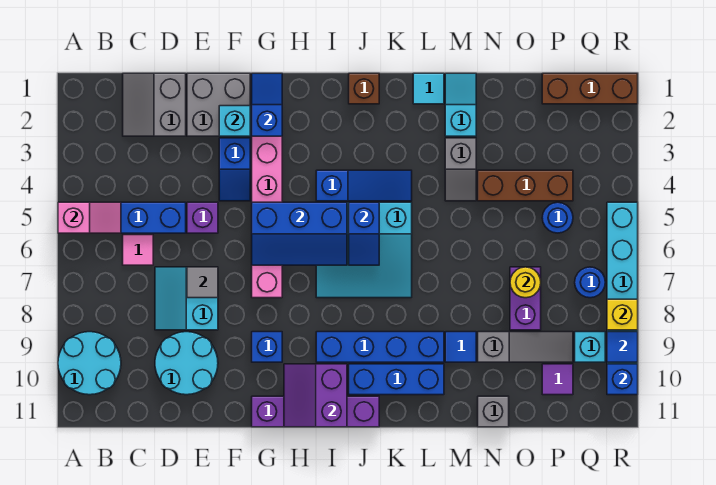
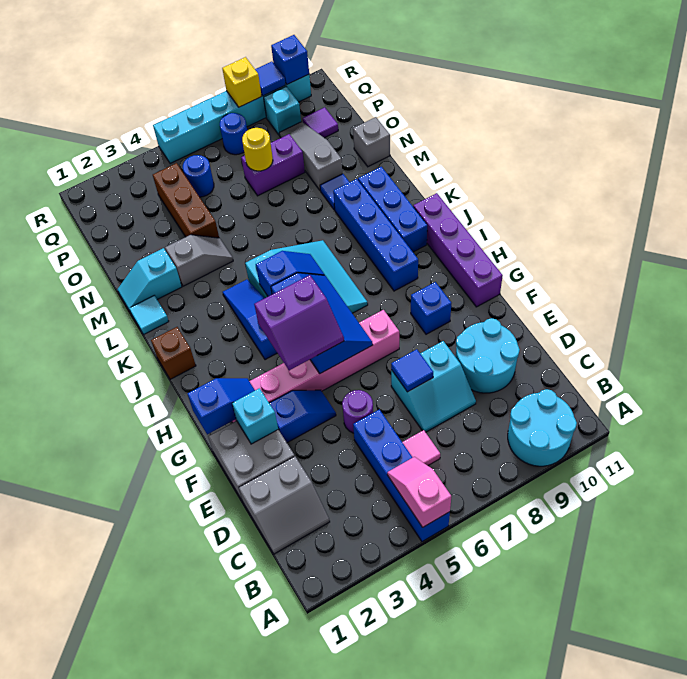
purple brick E5 level 1 -> purple round brick E5 level 1
grey tile E7 level 2 -> blue tile E7 level 2
blue slope G1:G2 level 2 top 2 -> blue slope G1:G2 level 2 top 1
purple slope H10:I11 level 2 top I -> purple slope G4:H5 level 3 top H
brown brick P1:R1 level 1 -> none

